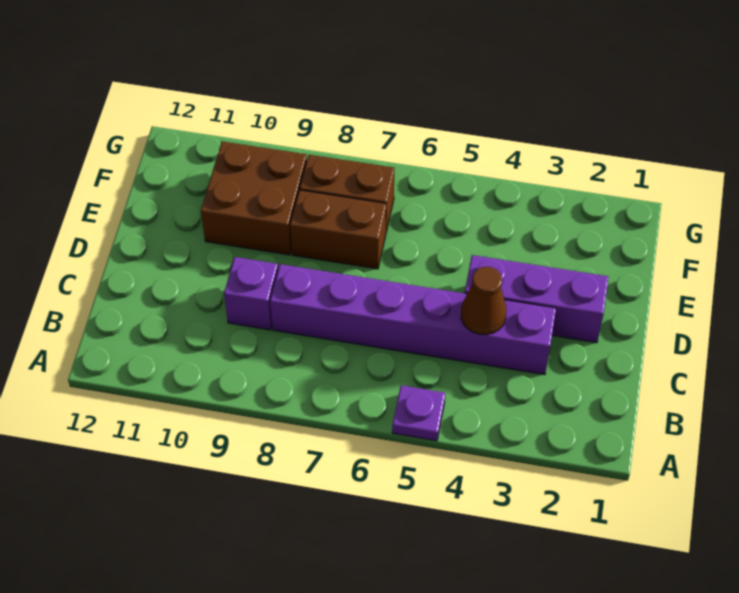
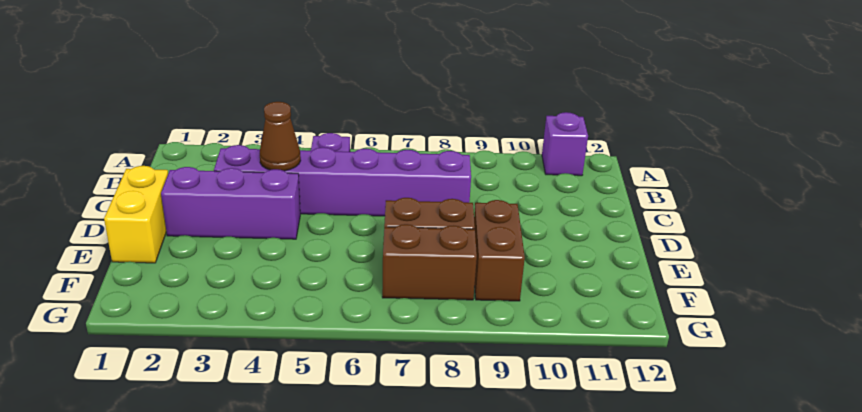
purple brick C9 level 1 -> purple brick A11 level 1
none -> yellow brick D1:E1 level 1
brown brick E9:F10 level 1 -> brown brick E9:F9 level 1

